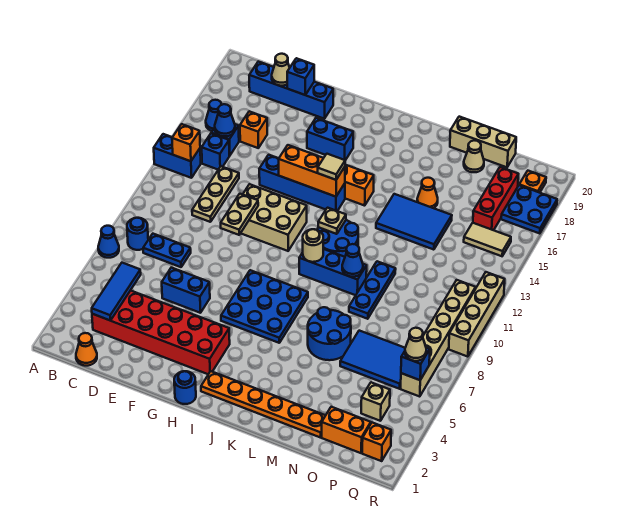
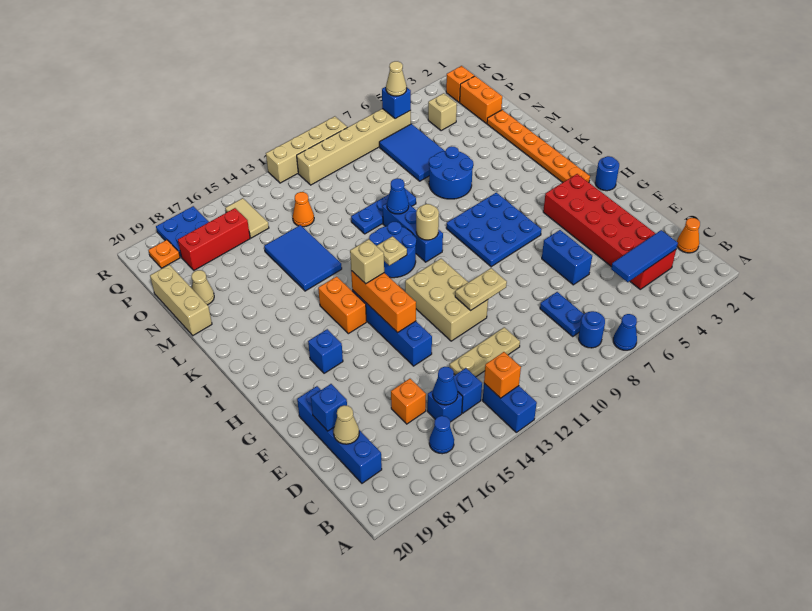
blue brick G17:H17 level 1 -> blue brick H17 level 1
tan tile I14 level 3 -> tan brick I14 level 3
orange cone M16 level 1 -> orange cone O13 level 1

